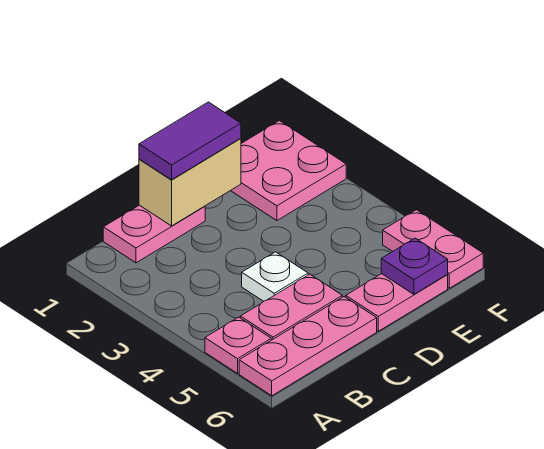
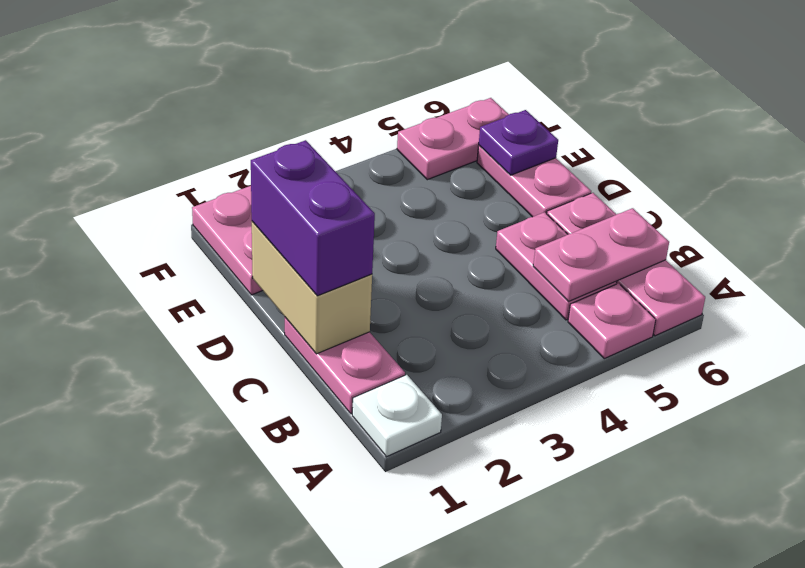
none -> pink plate B5:B6 level 2
purple tile C1:D1 level 3 -> purple brick C1:D1 level 3
white plate C4 level 1 -> white plate A1 level 1

